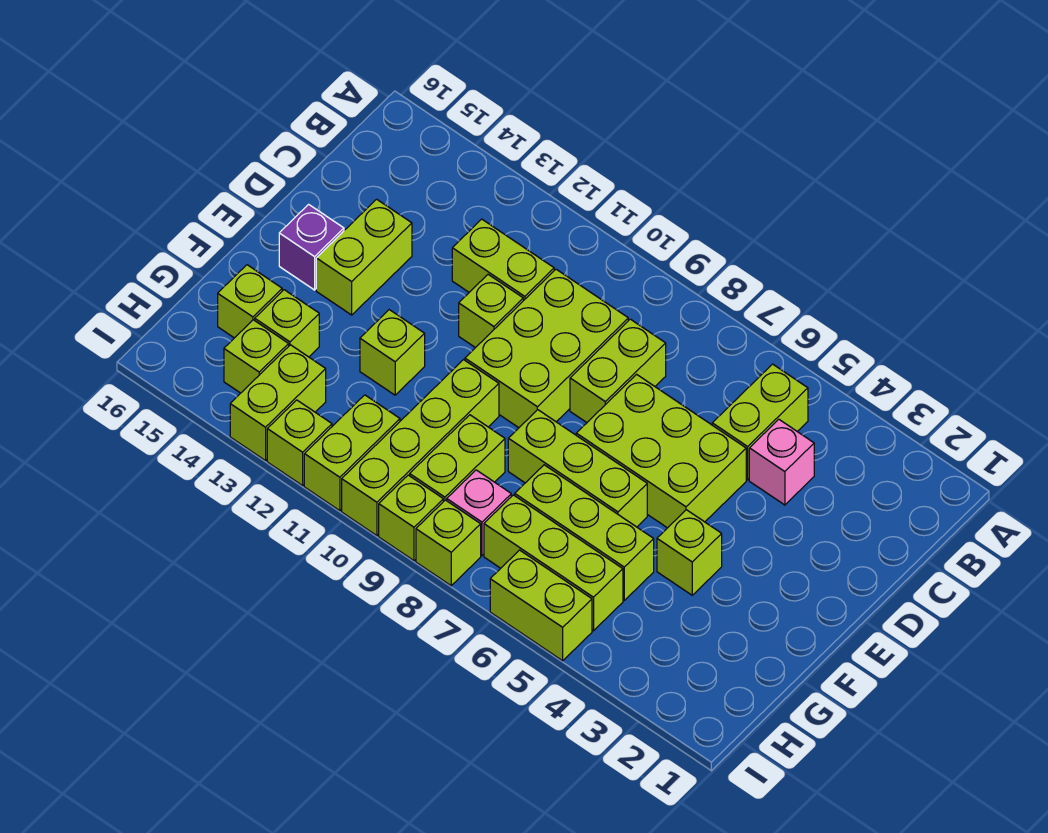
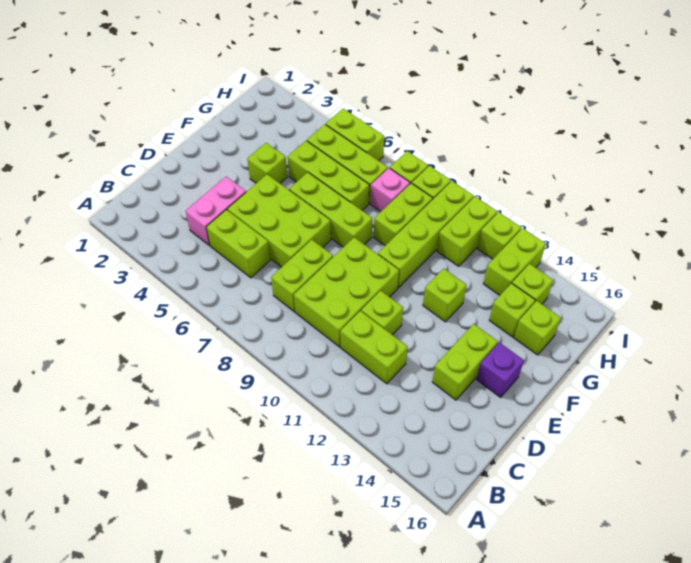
lime brick B5:C5 level 1 -> lime brick C5:C6 level 1
pink brick C4 level 1 -> pink brick C4:D4 level 1

